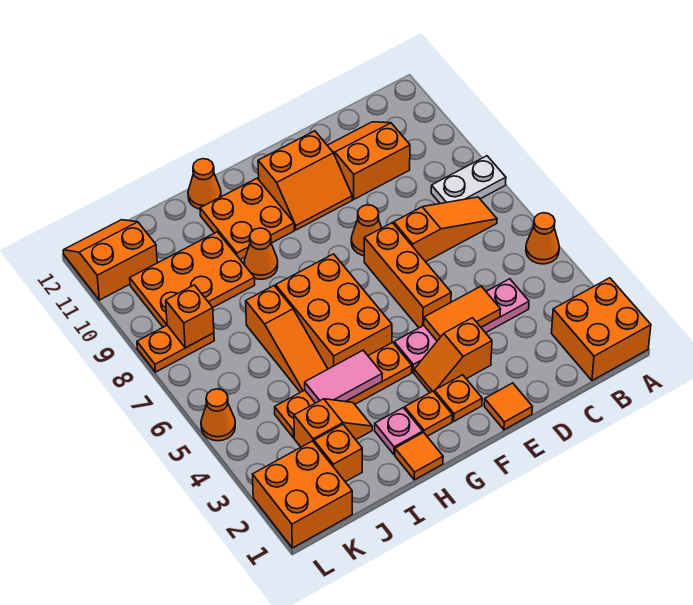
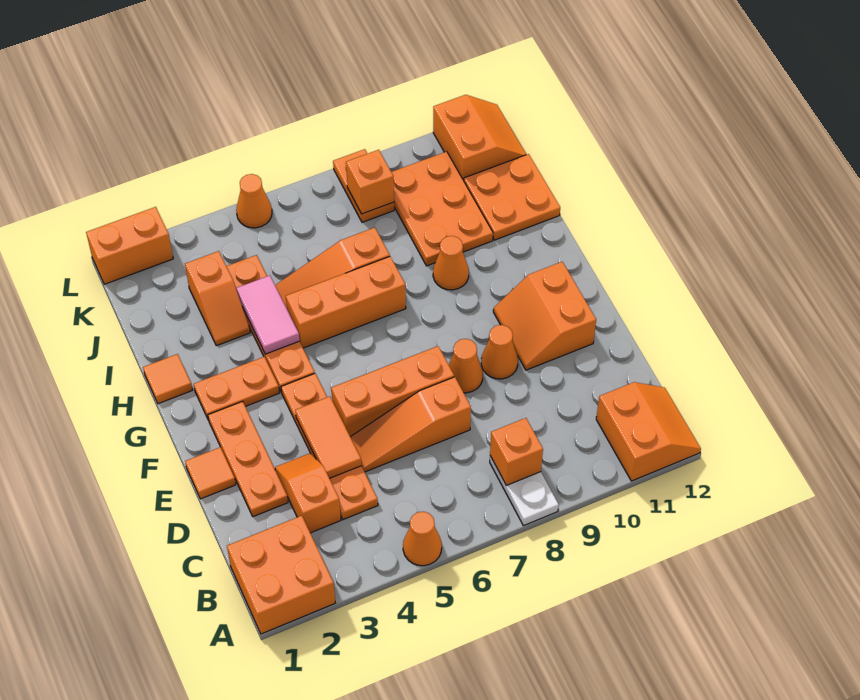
orange slope B7:D7 level 1 top D -> orange slope D5:D7 level 1 top 7
pink plate C4:F4 level 1 -> orange plate C4:F4 level 1
orange slope C10:D11 level 1 top 10 -> orange slope A11:B12 level 1 top 11
orange slope E3:F3 level 1 top E -> orange slope C3:D3 level 1 top C
orange plate F2 level 1 -> orange plate D2:F2 level 1
orange plate G2 level 1 -> orange plate G2:G3 level 1
orange brick G5:H7 level 1 -> orange brick H5:H7 level 1
orange plate G10:H11 level 1 -> orange plate I11:J12 level 1
pink plate H2 level 1 -> none
orange cone H12 level 1 -> orange cone E9 level 1
orange brick J2 level 1 -> orange brick B8 level 2
orange brick K1:L2 level 1 -> orange brick L1:L2 level 1

